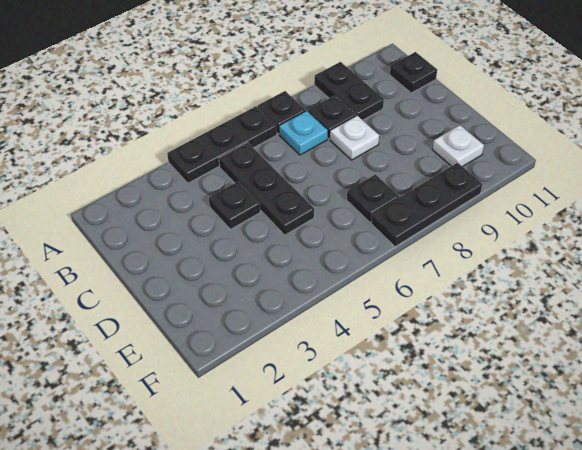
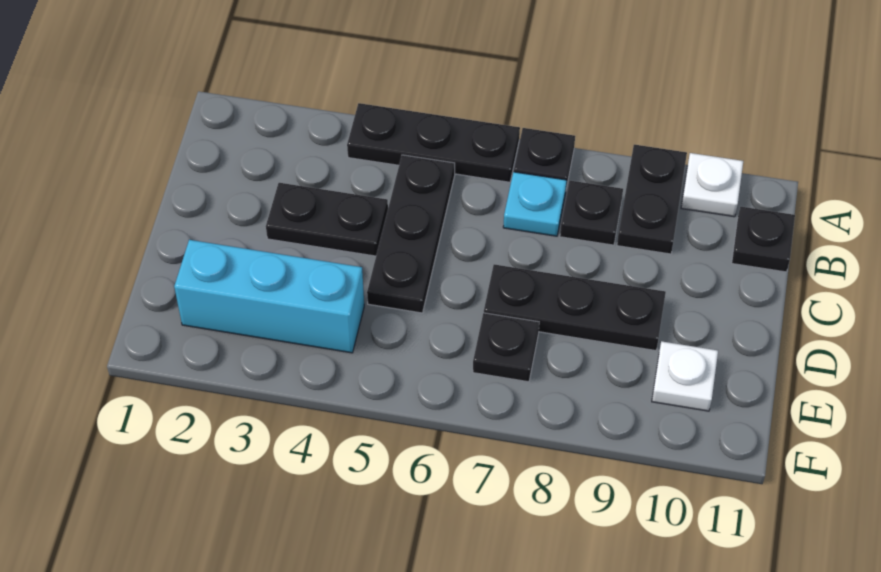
black plate C4 level 1 -> black plate C3:C4 level 1
white plate C8 level 1 -> white plate A10 level 1
none -> cyan brick E2:E4 level 1
black plate F7:F9 level 1 -> black plate D7:D9 level 1

